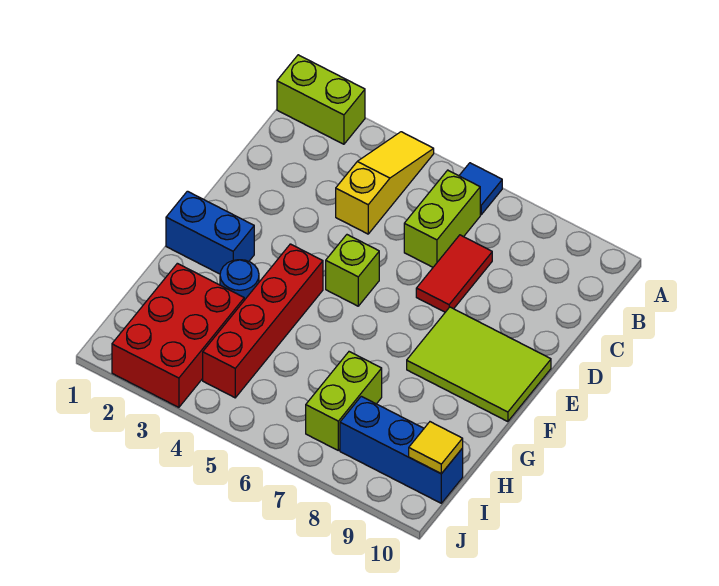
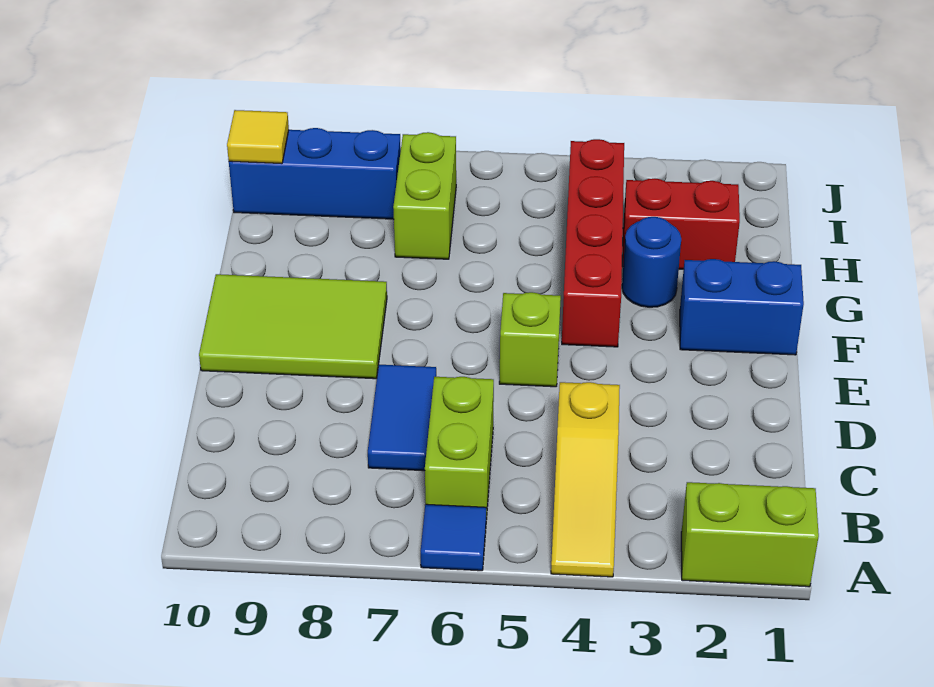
red tile C7:D7 level 1 -> blue tile C7:D7 level 1
red brick H2:J3 level 1 -> red brick H2:H3 level 1

